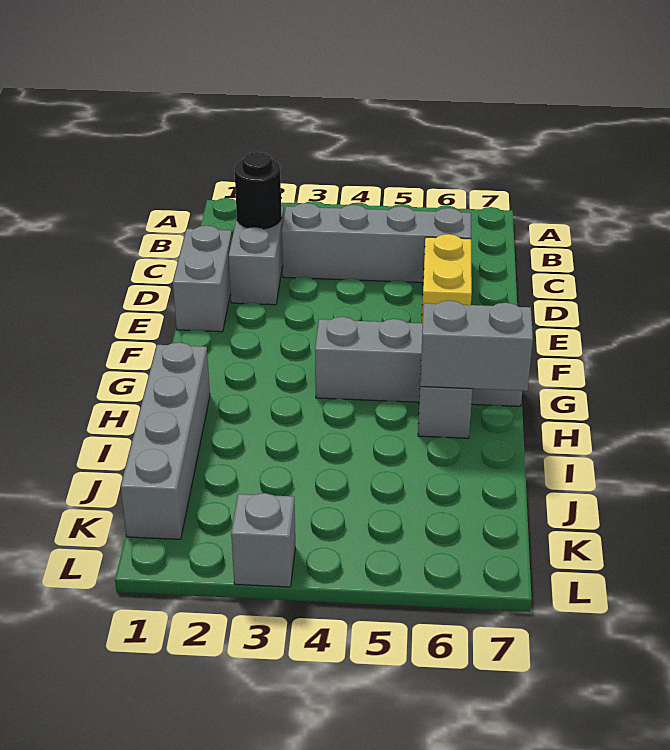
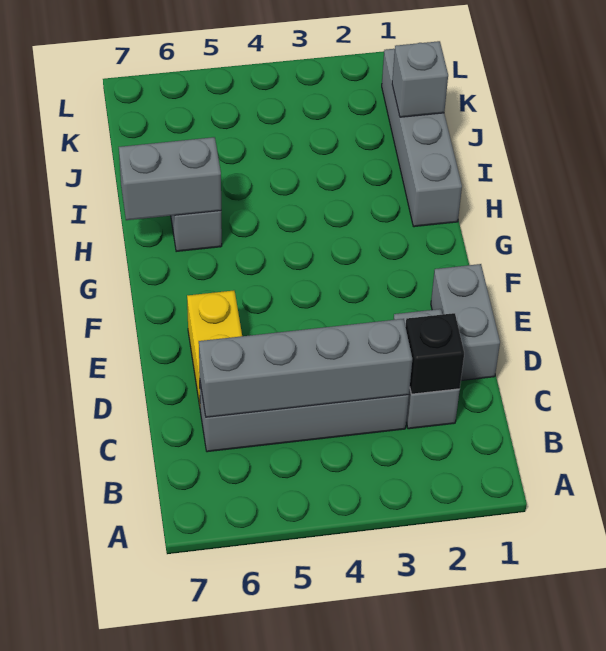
black round brick C2 level 2 -> black brick C2 level 2
grey brick G4:G7 level 1 -> grey brick C3:C6 level 2
grey brick L3 level 1 -> grey brick J1 level 2

